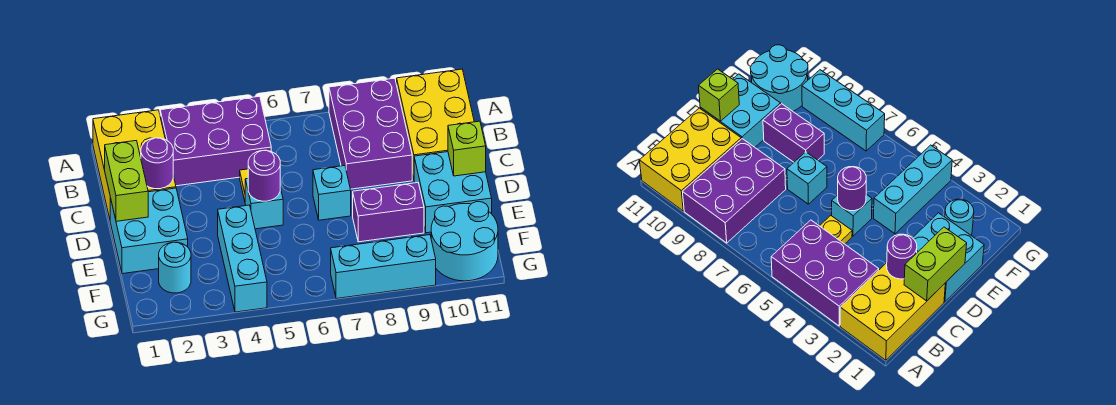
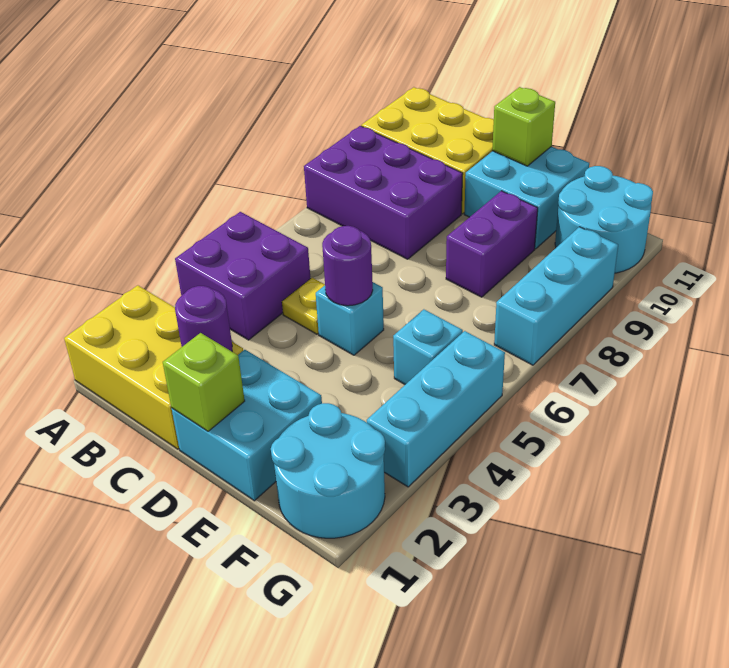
purple brick A3:B5 level 1 -> purple brick A4:B5 level 1
lime brick C1:D1 level 2 -> lime brick D1 level 2
cyan brick D7 level 1 -> cyan brick F5 level 1
cyan brick E4:G4 level 1 -> cyan brick G3:G5 level 1
cyan round brick F2 level 1 -> cyan round brick F1:G2 level 1

